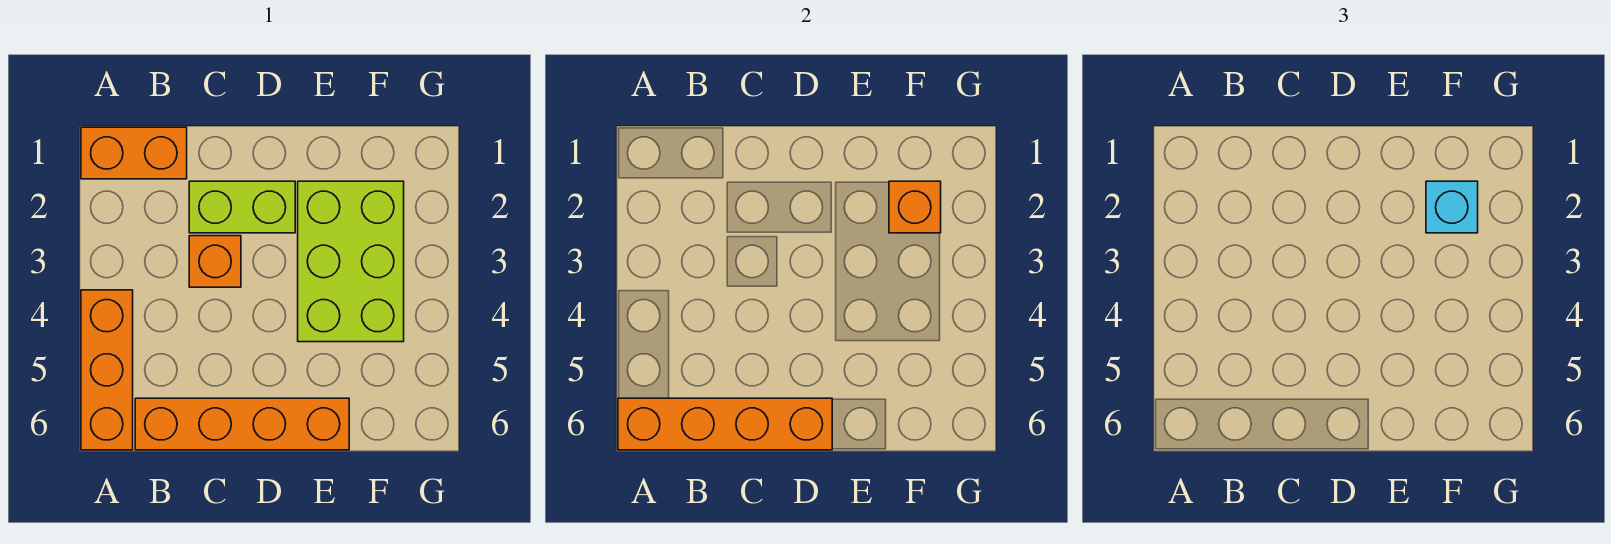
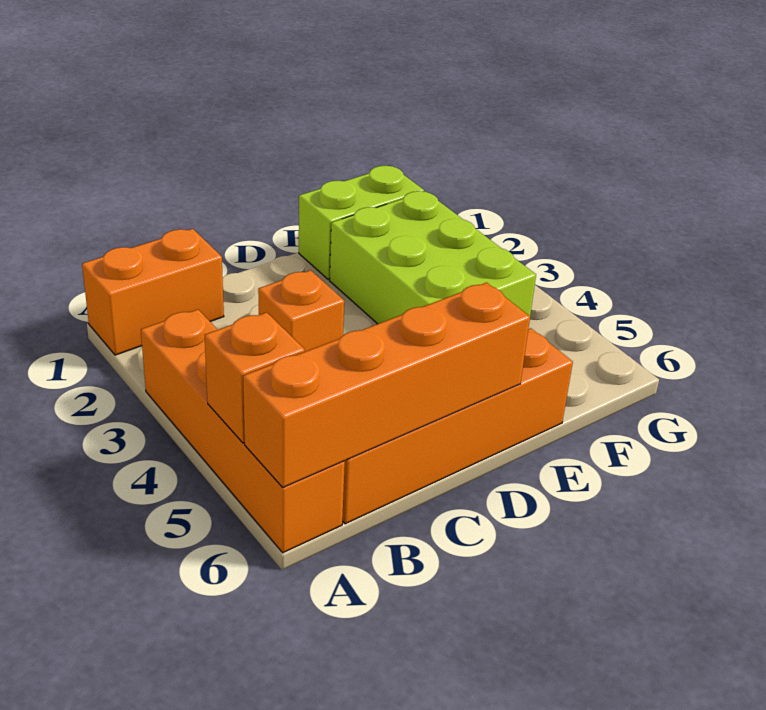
orange brick A4:A6 level 1 -> orange brick A3:A6 level 1
lime brick C2:D2 level 1 -> lime brick E1:F1 level 1
orange brick F2 level 2 -> orange brick A5 level 2
cyan brick F2 level 3 -> none

